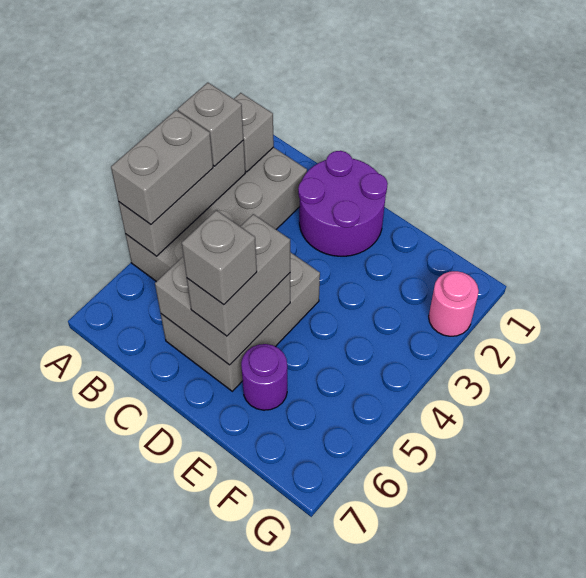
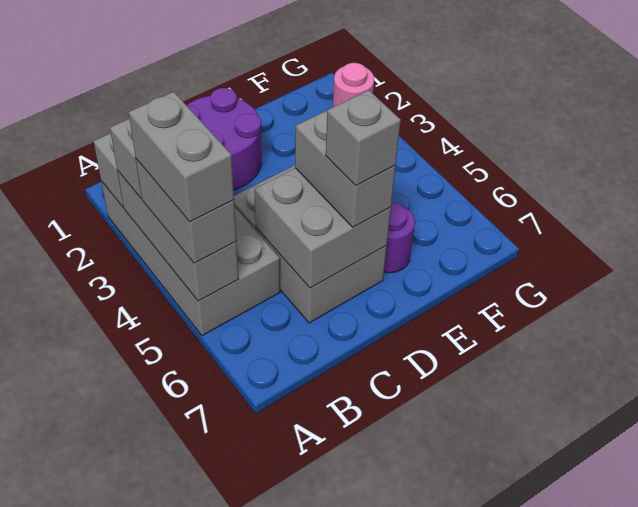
none -> grey brick A4:A5 level 4

